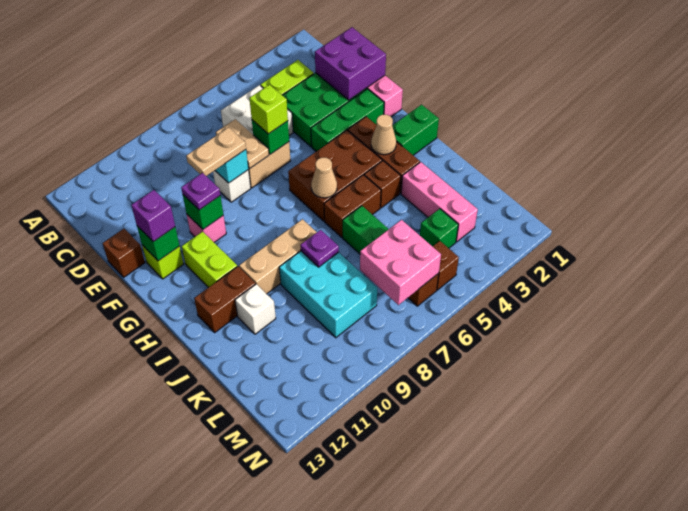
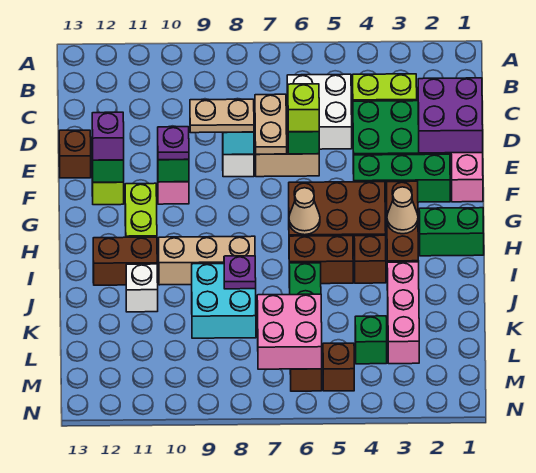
cyan brick J8:L9 level 1 -> cyan brick J8:K9 level 1

